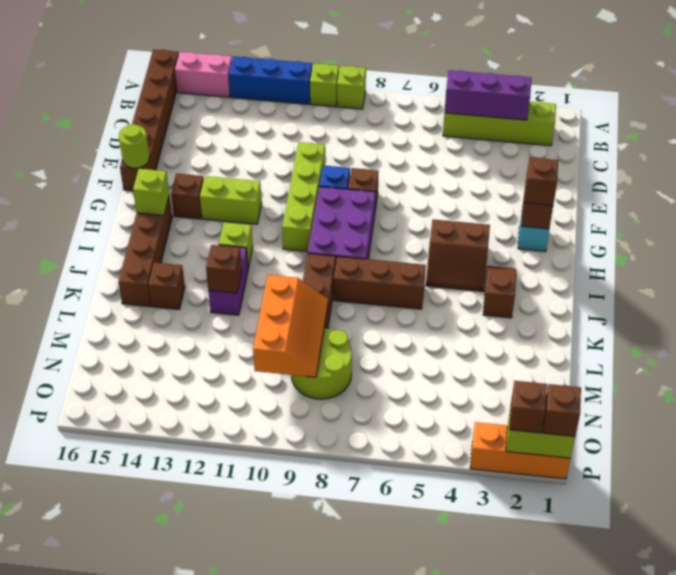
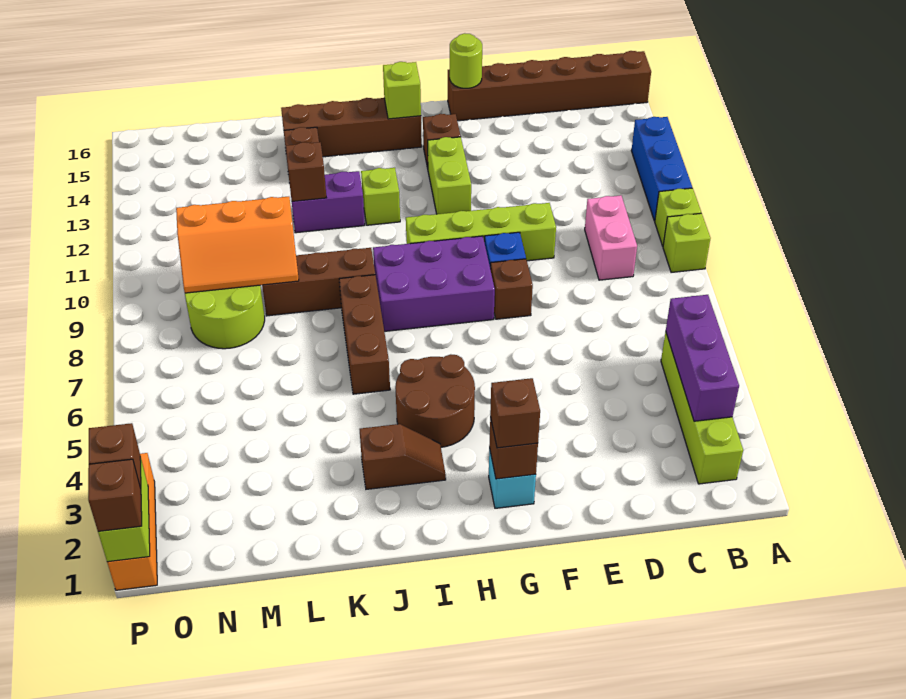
pink brick A14:A15 level 1 -> pink brick C9:C10 level 1
brown slope H4:I5 level 1 top H -> brown round brick H4:I5 level 1

